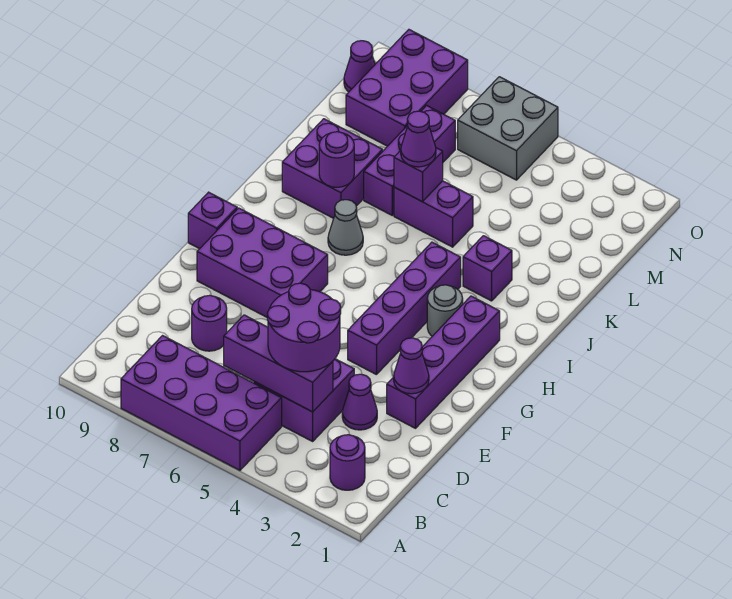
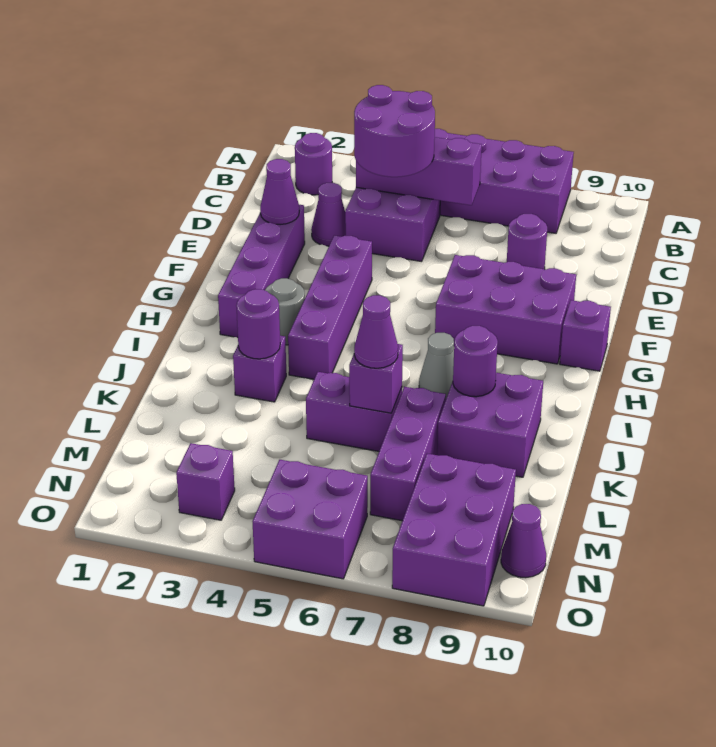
none -> purple round brick J3 level 2
none -> purple brick N3 level 1
grey brick N5:O6 level 1 -> purple brick N5:O6 level 1

